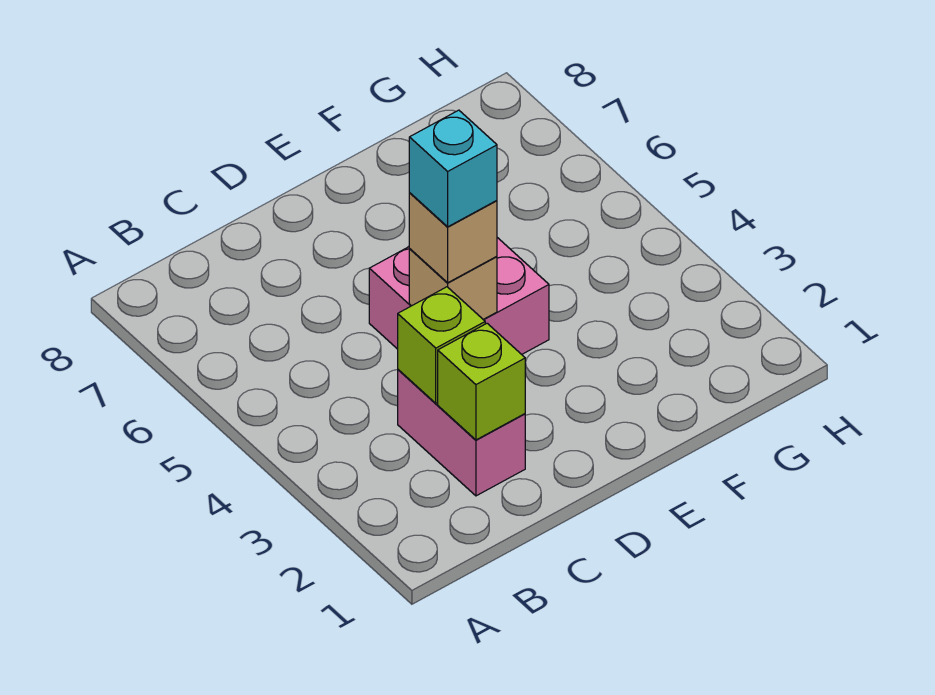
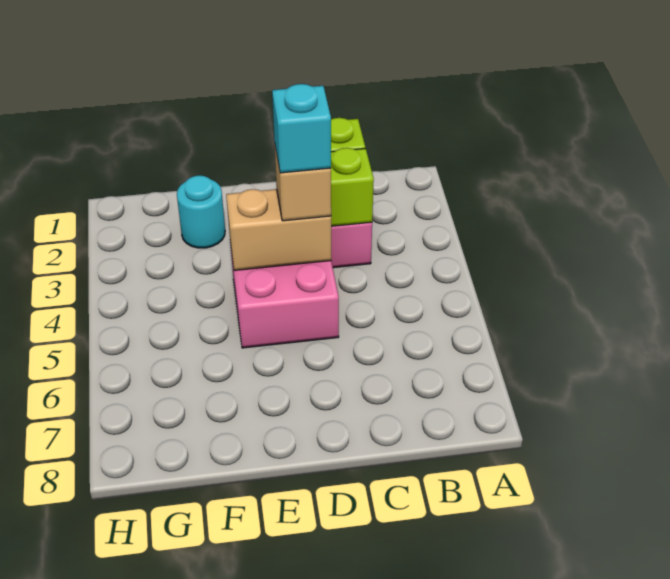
tan brick D4 level 2 -> tan brick D4:E4 level 2
none -> cyan round brick F2 level 1

